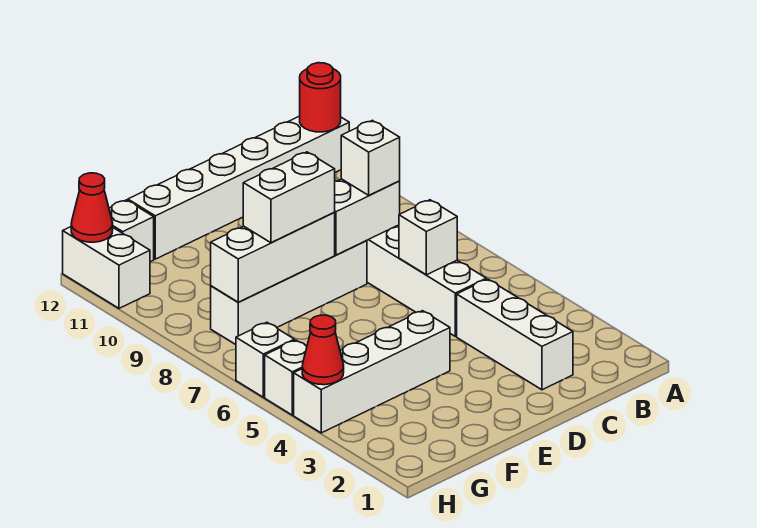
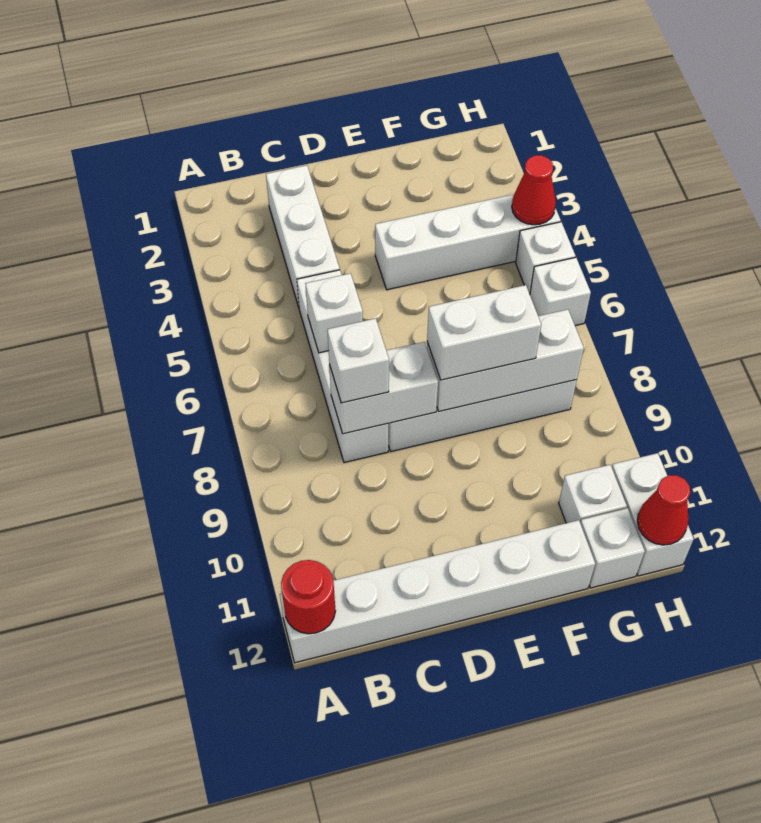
none -> white brick G11 level 1

